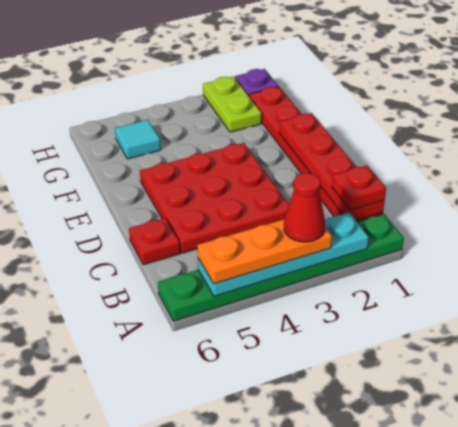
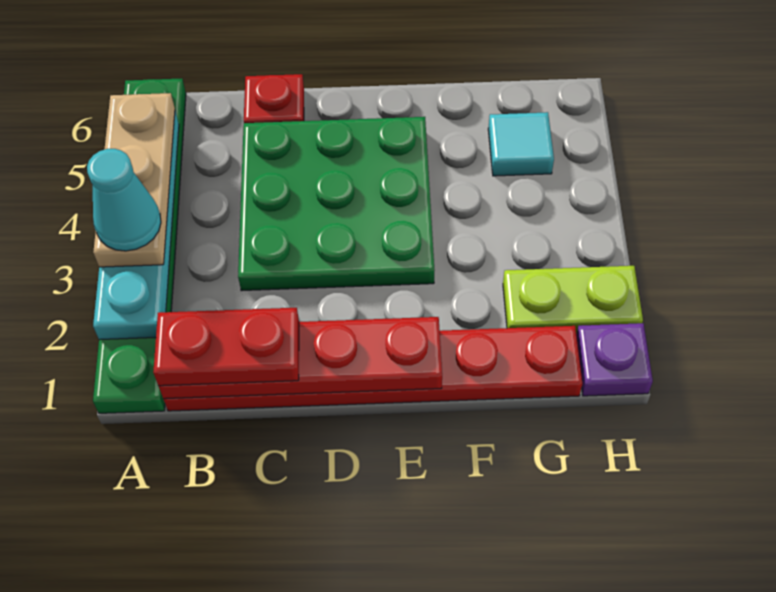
orange plate A3:A5 level 3 -> tan plate A3:A5 level 3
red cone A3 level 4 -> cyan cone A3 level 4
red plate B1 level 3 -> red plate B1:C1 level 3
red plate C3:E5 level 1 -> green plate C3:E5 level 1

